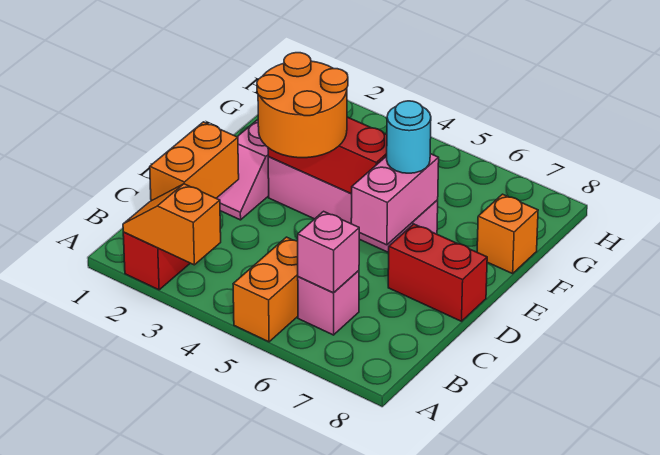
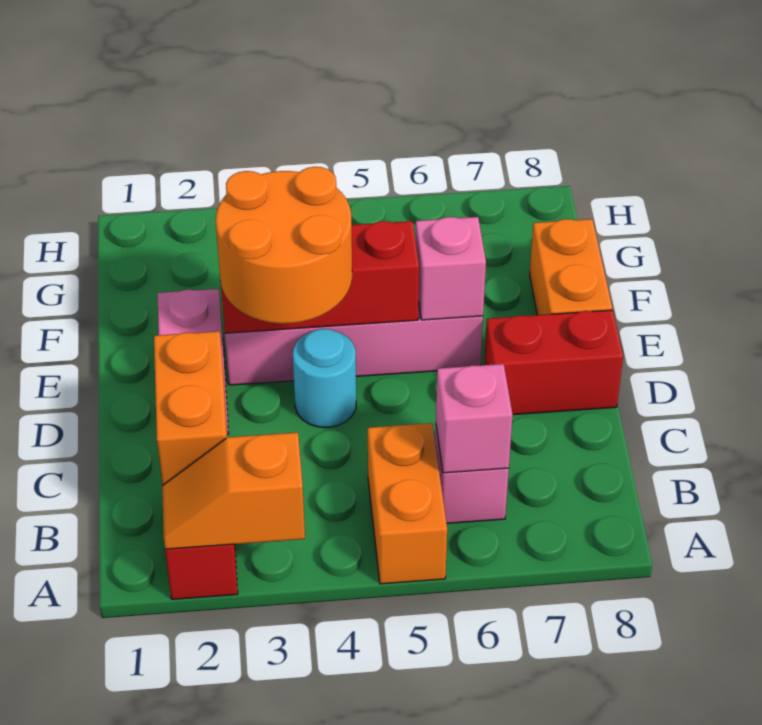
pink brick D6:E6 level 2 -> pink brick E6 level 2
cyan round brick E6 level 3 -> cyan round brick D4 level 1
orange brick F8 level 1 -> orange brick E8:F8 level 1

